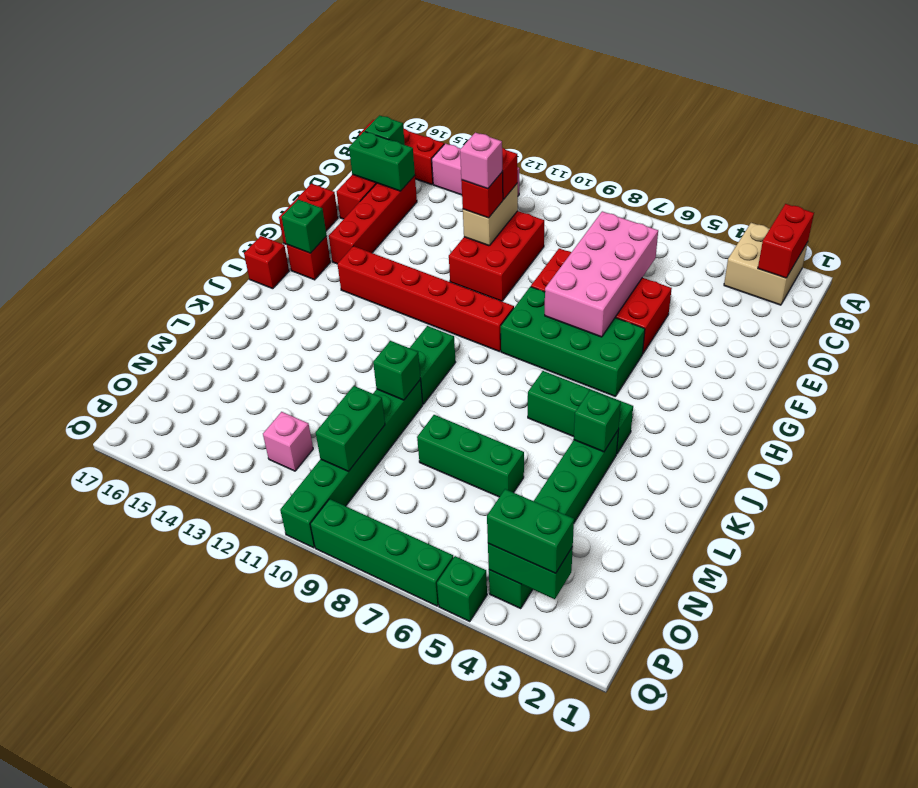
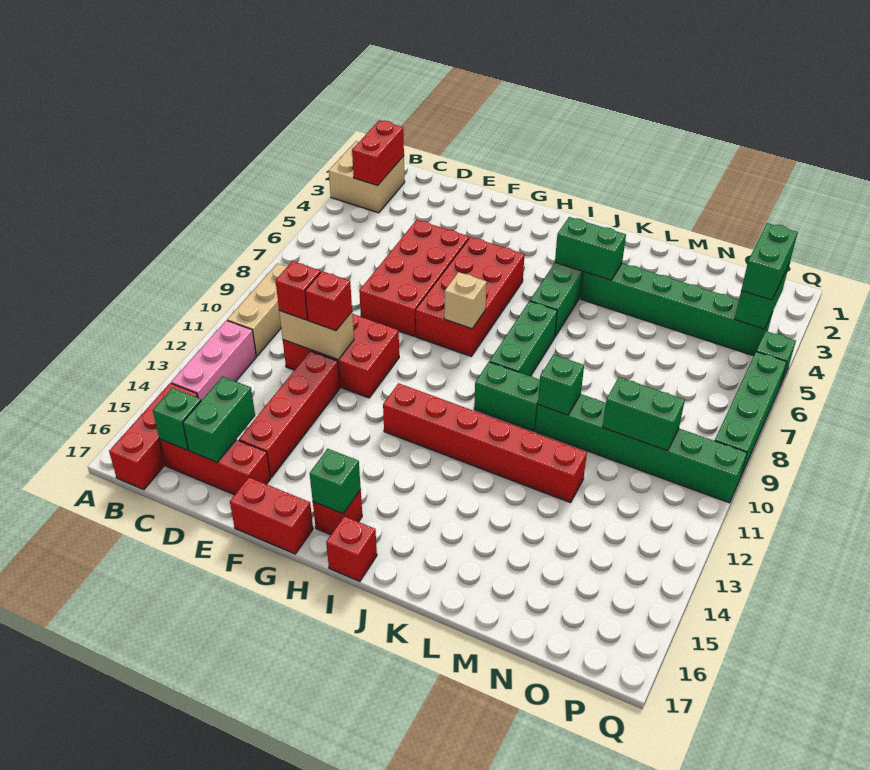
red brick A2:B2 level 2 -> red brick B2:B3 level 2
none -> tan brick B9:B11 level 1
pink brick D6:G7 level 2 -> none
red brick D15:G15 level 1 -> red brick E12:E15 level 1
pink brick E11 level 4 -> none
green brick G5:H8 level 1 -> red brick G5:H8 level 1
none -> tan brick H8 level 2
red brick H9:H14 level 1 -> red brick H12:M12 level 1
green brick K4 level 2 -> green brick J4:K4 level 2
green brick M6:M8 level 1 -> green brick J7:J9 level 1
pink brick O12 level 1 -> none

